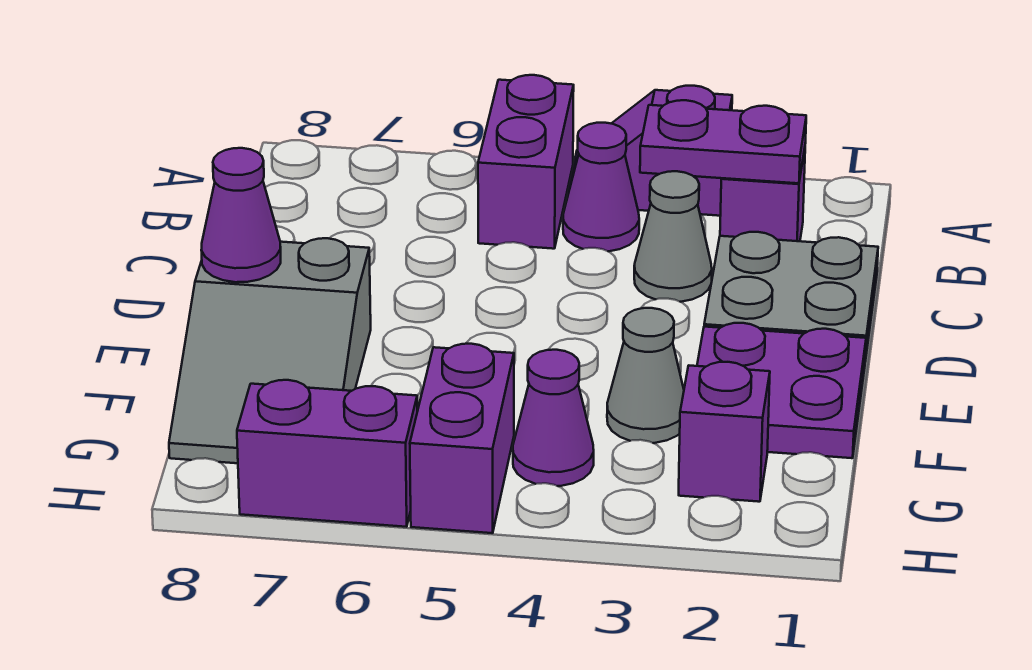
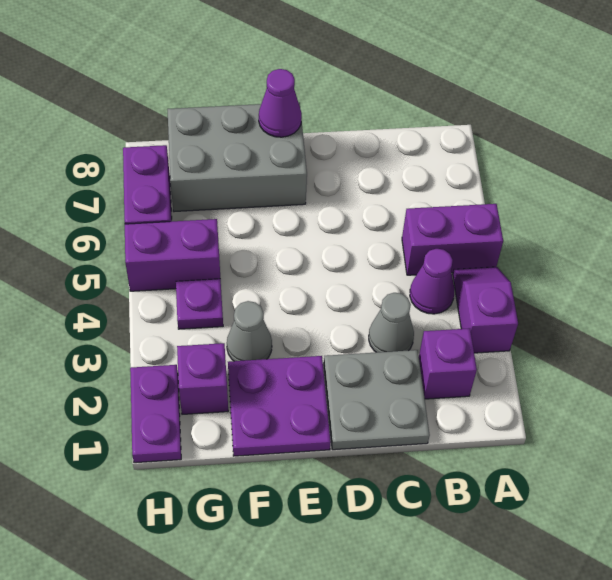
purple plate B2:B3 level 2 -> purple plate H1:H2 level 1
grey slope E7:G8 level 1 top E -> grey brick E7:G8 level 1
purple cone G4 level 1 -> purple plate G4 level 1

